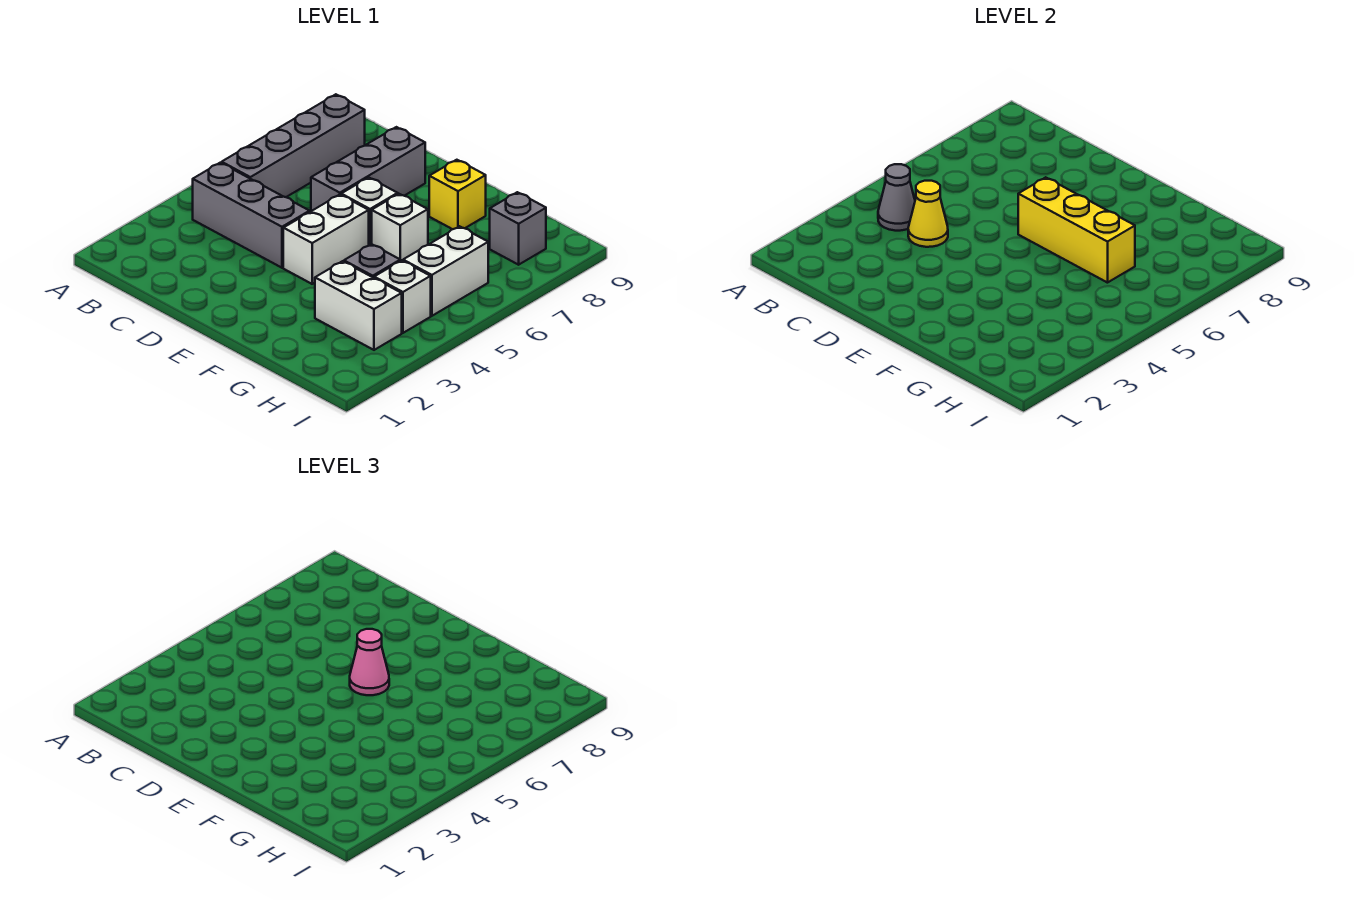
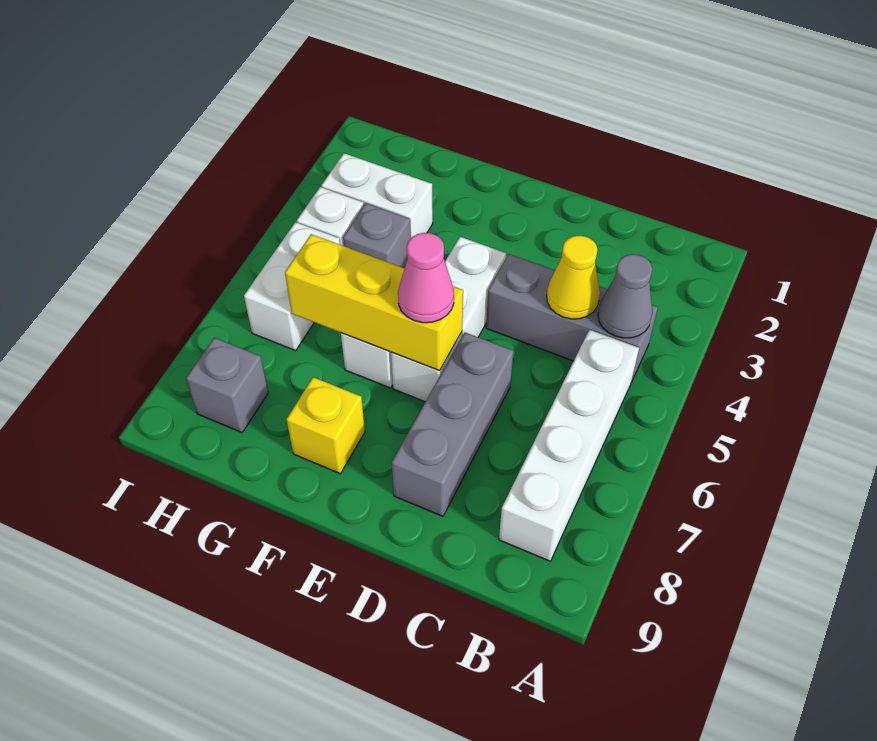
grey brick B5:B8 level 1 -> white brick B5:B8 level 1

